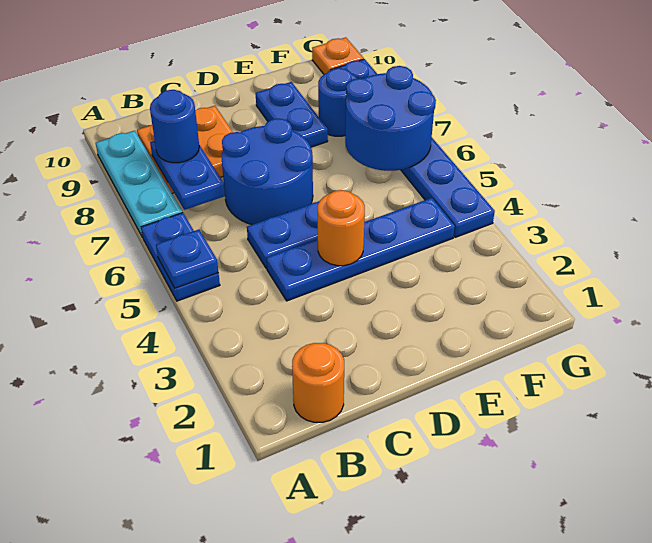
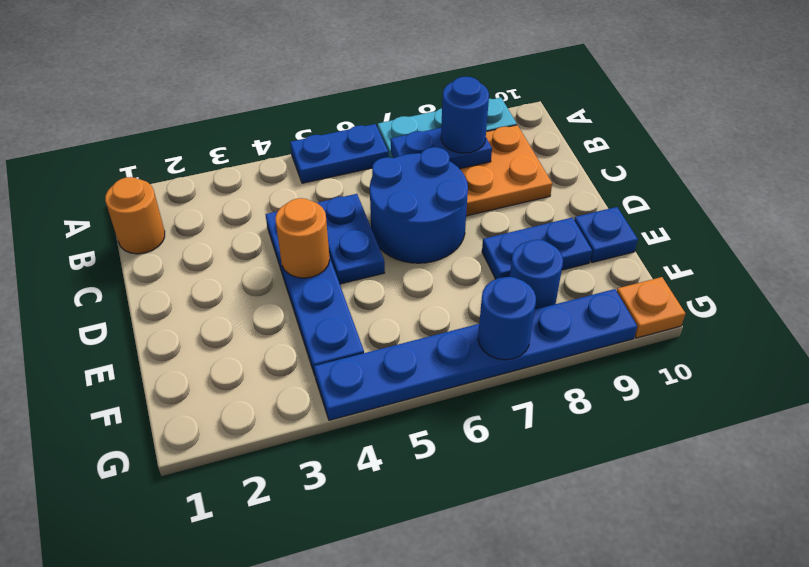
blue plate A5 level 2 -> blue plate E10 level 1
blue round brick F6:G7 level 2 -> blue round brick G7 level 2

